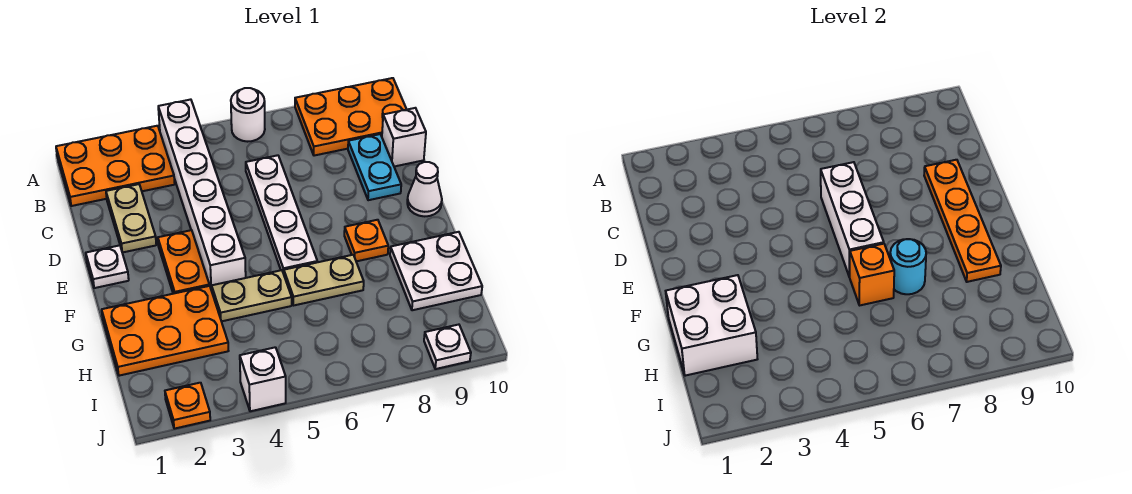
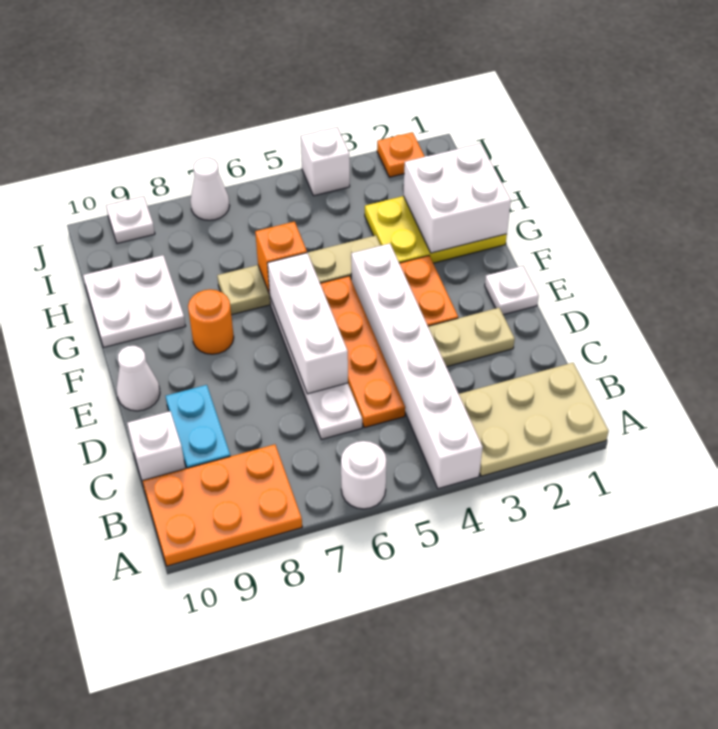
orange plate A1:B3 level 1 -> tan plate A1:B3 level 1
tan plate C2:D2 level 1 -> tan plate D2:D3 level 1
orange plate D9:G9 level 2 -> orange plate C5:F5 level 1
orange plate F8 level 1 -> orange round brick F8 level 1
orange plate G1:H3 level 1 -> yellow plate G1:H3 level 1
cyan round brick G7 level 2 -> none
none -> white cone J7 level 1

